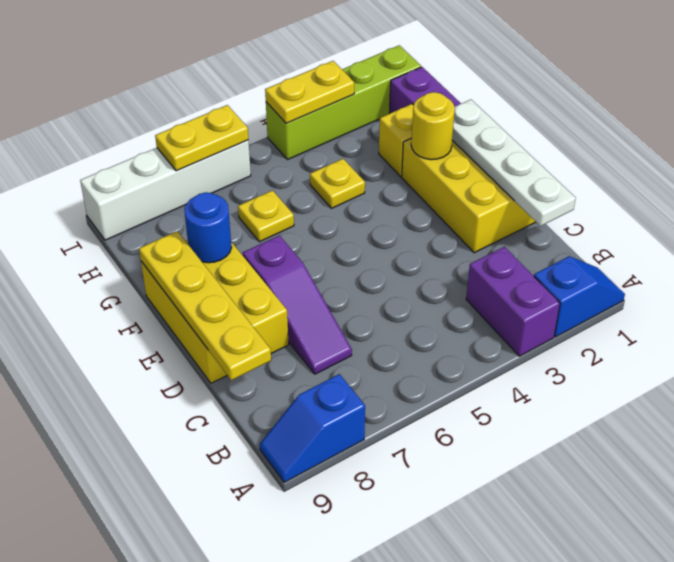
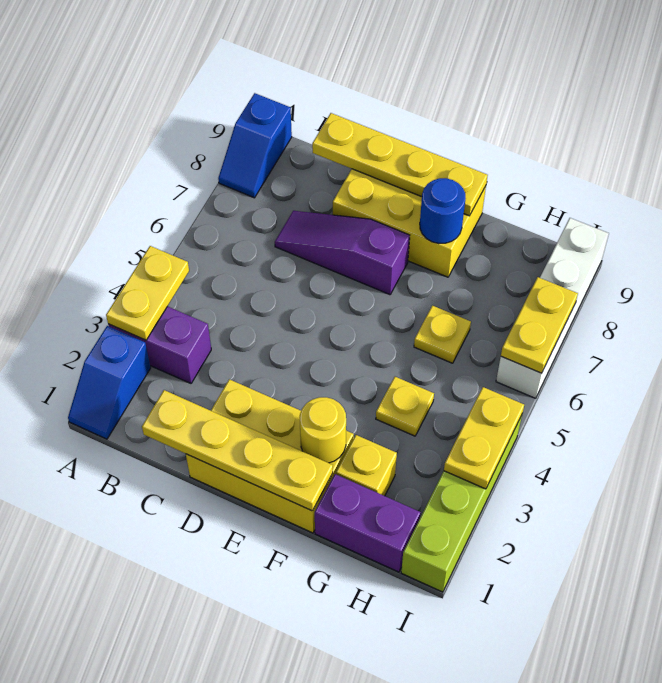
none -> yellow plate A3:A4 level 2
blue slope A8:A9 level 1 top 8 -> blue slope A8:A9 level 1 top 9
white plate C1:F1 level 2 -> yellow plate C1:F1 level 2

